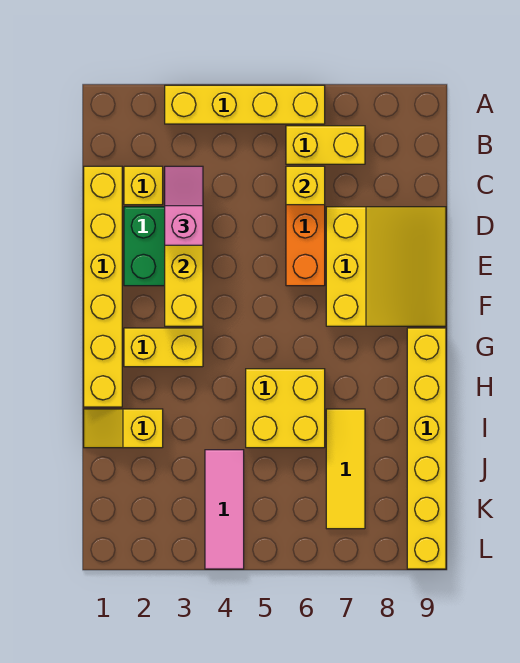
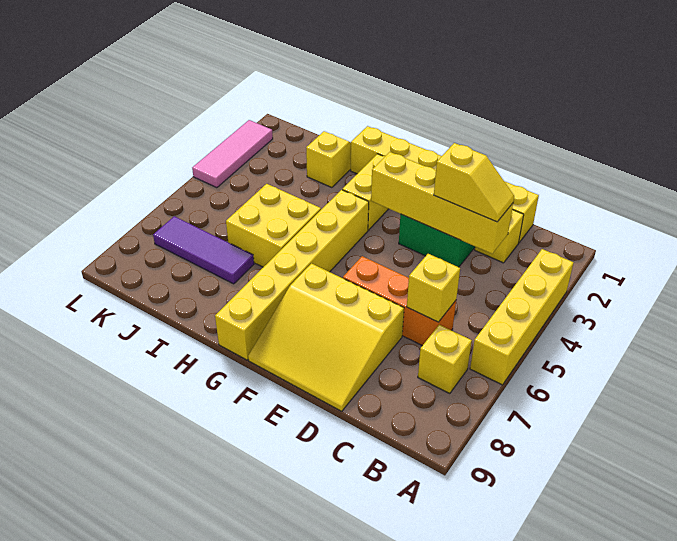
yellow brick B6:B7 level 1 -> yellow brick B7 level 1
pink slope C3:D3 level 3 top D -> yellow slope C3:D3 level 3 top D
yellow brick G9:L9 level 1 -> yellow brick G4:G9 level 1
yellow tile I7:K7 level 1 -> purple tile I7:K7 level 1
pink tile J4:L4 level 1 -> pink tile L2:L4 level 1

